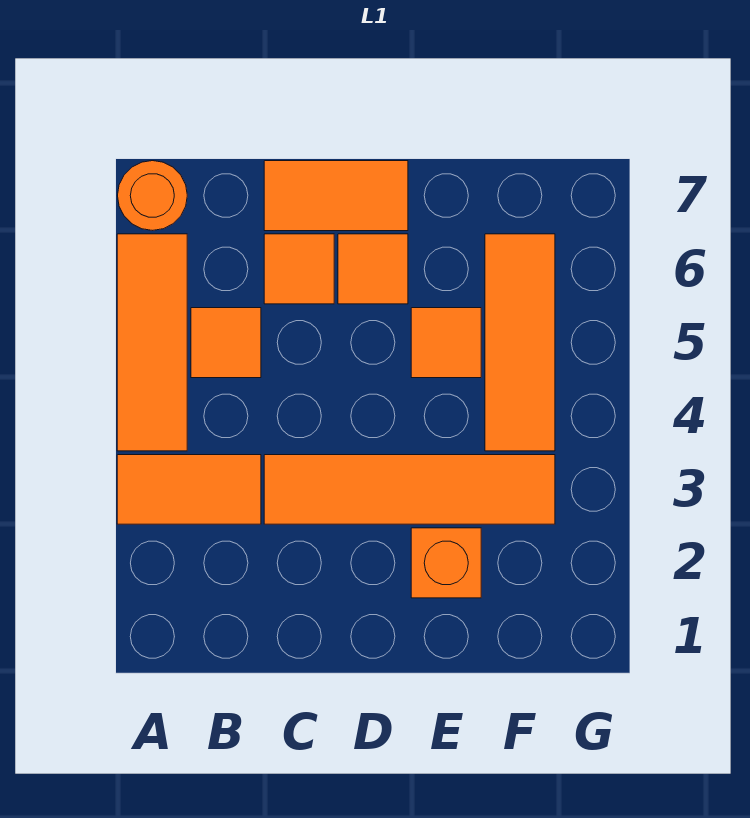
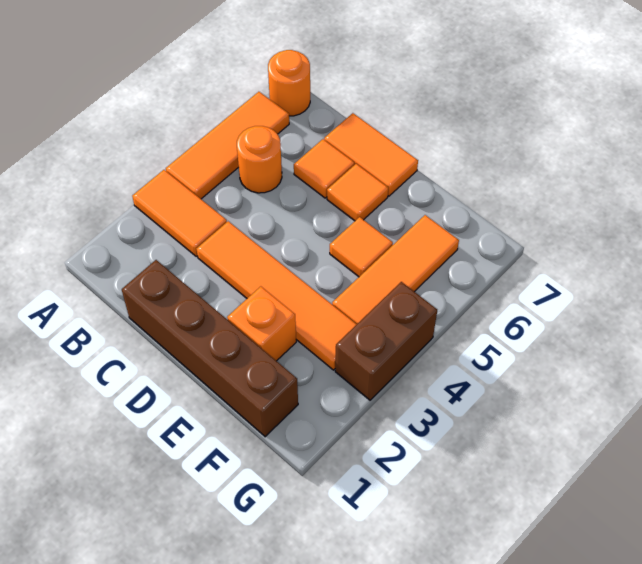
orange tile B5 level 1 -> orange round brick B5 level 1
none -> brown brick C1:F1 level 1
none -> brown brick G3:G4 level 1

